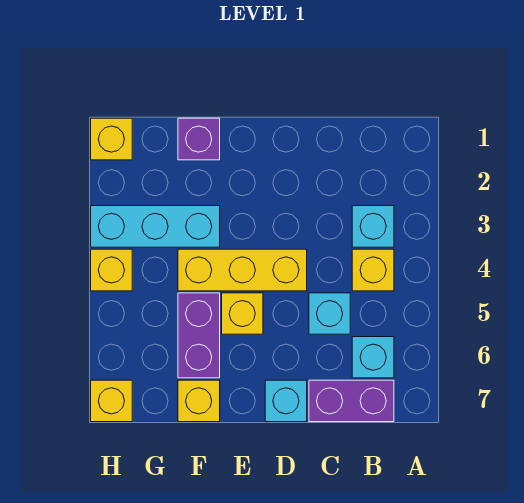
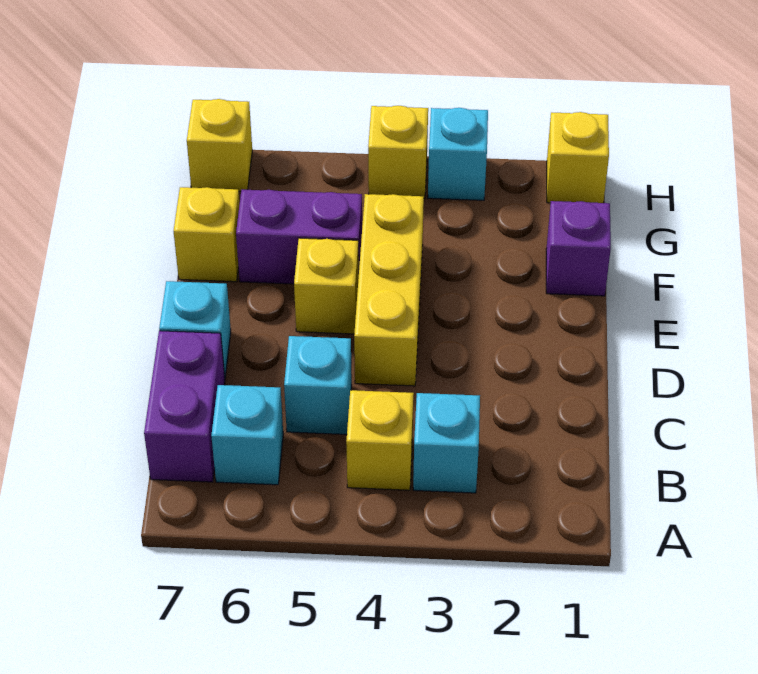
cyan brick F3:H3 level 1 -> cyan brick H3 level 1

